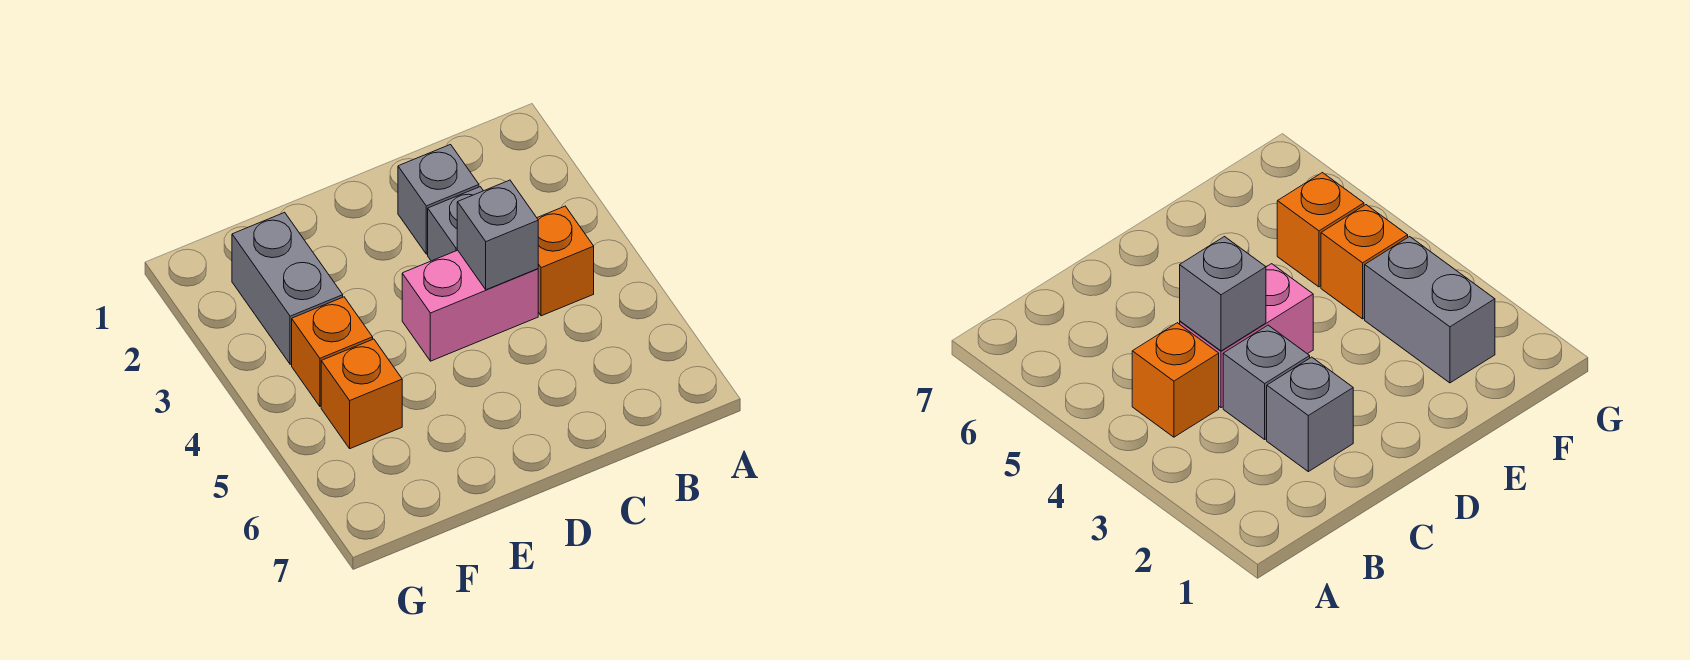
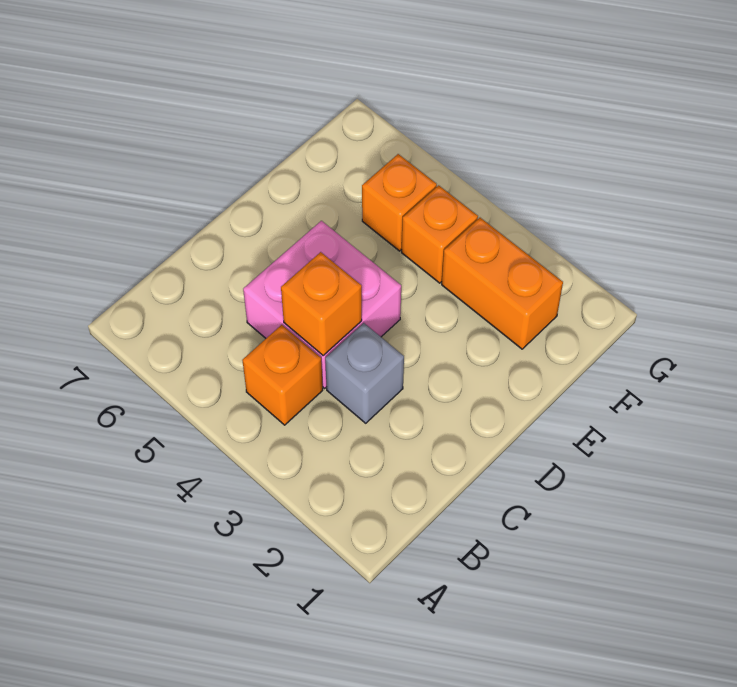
grey brick C2 level 1 -> none
pink brick C4:D4 level 1 -> pink brick C4:D5 level 1
grey brick C4 level 2 -> orange brick C4 level 2
grey brick F2:F3 level 1 -> orange brick F2:F3 level 1

